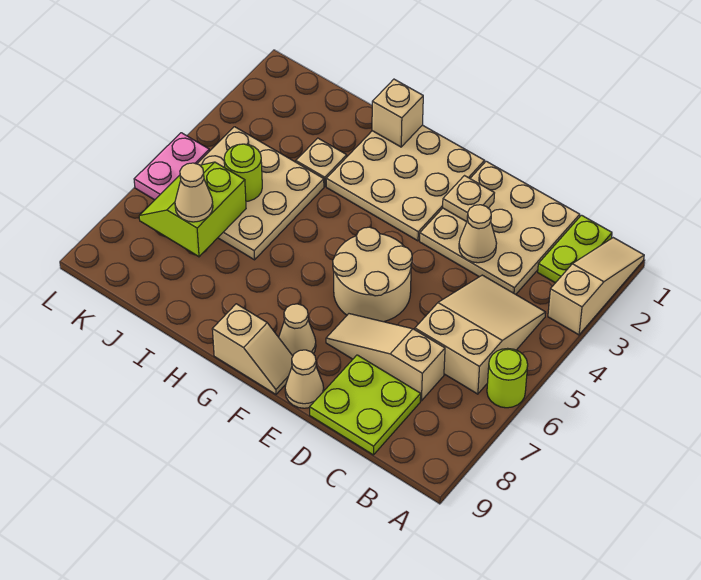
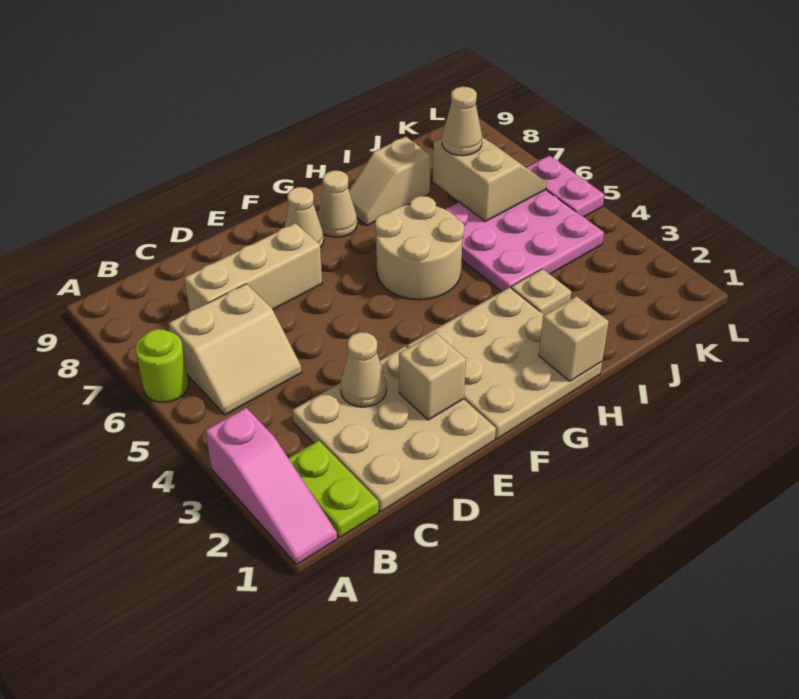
tan slope A1:A3 level 1 top 3 -> pink slope A1:A3 level 1 top 3
tan slope B4:C6 level 1 top 6 -> tan slope B5:C6 level 1 top 6
tan slope C7:E7 level 1 top C -> tan brick C7:E7 level 1
lime plate C8:D9 level 1 -> none
tan plate E2 level 2 -> tan brick E2 level 2
tan round brick E5:F6 level 1 -> tan round brick G5:H6 level 1
tan cone E9 level 1 -> tan cone G8 level 1
tan slope F9:G9 level 1 top G -> tan slope H8:I8 level 1 top I
tan plate I4:K6 level 1 -> pink plate I4:K6 level 1
lime round brick J5 level 2 -> none
lime slope J6:K7 level 2 top J -> tan slope J6:K7 level 2 top J

